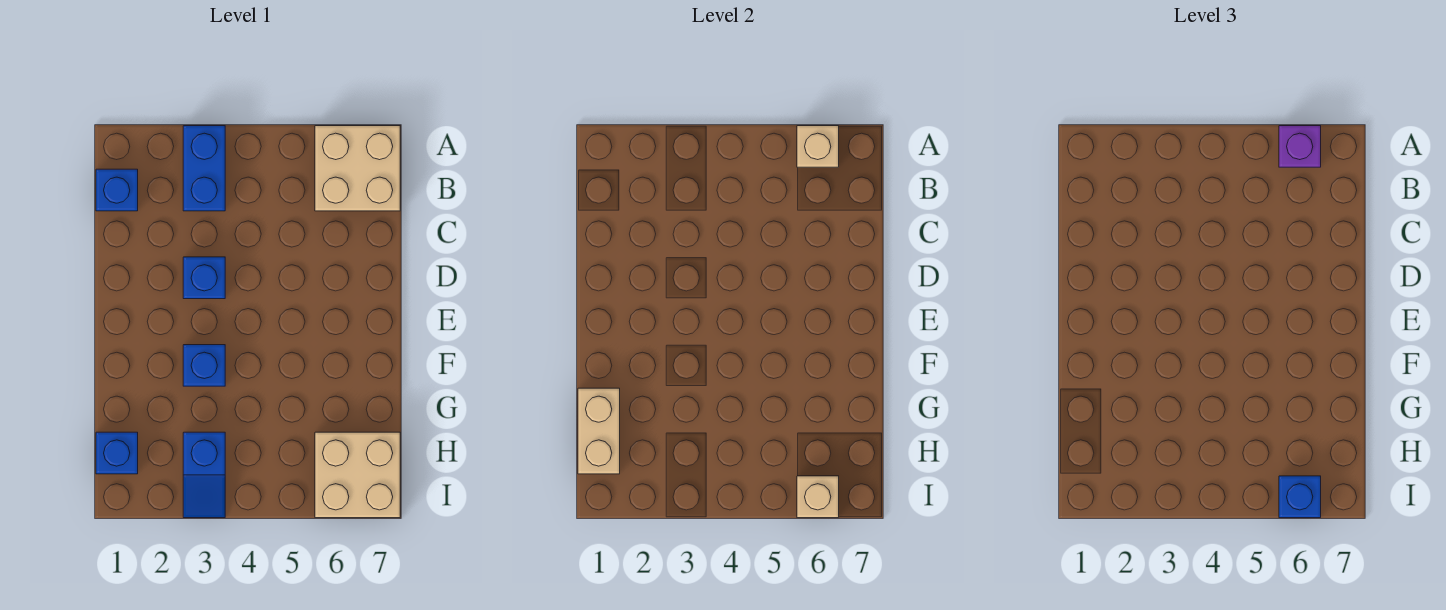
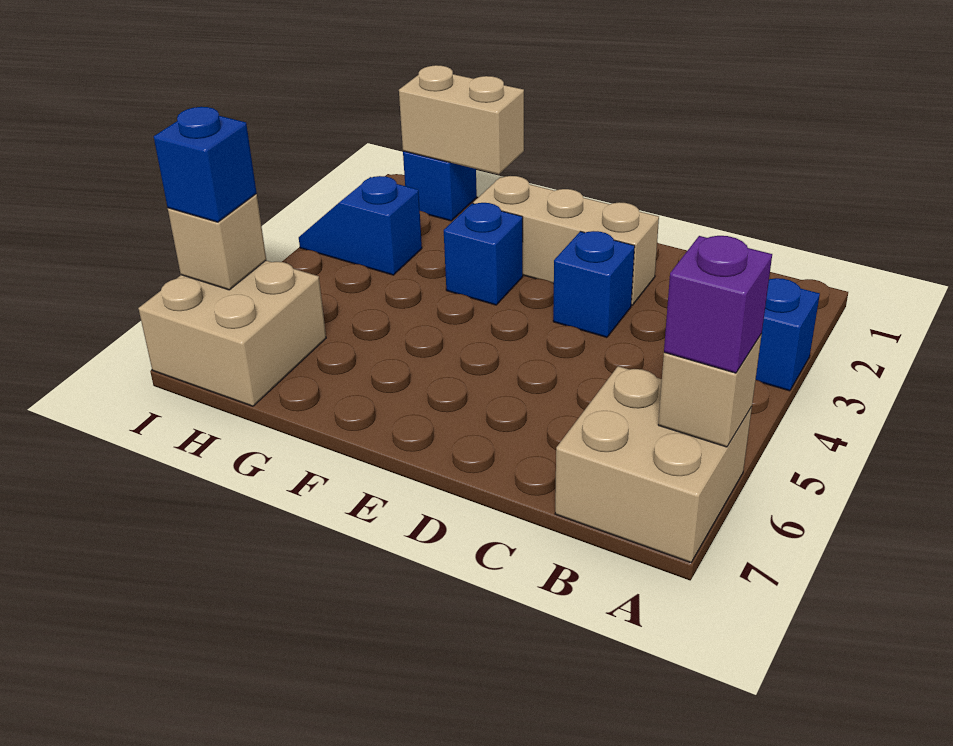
blue brick B1 level 1 -> none
none -> tan brick D2:F2 level 1

